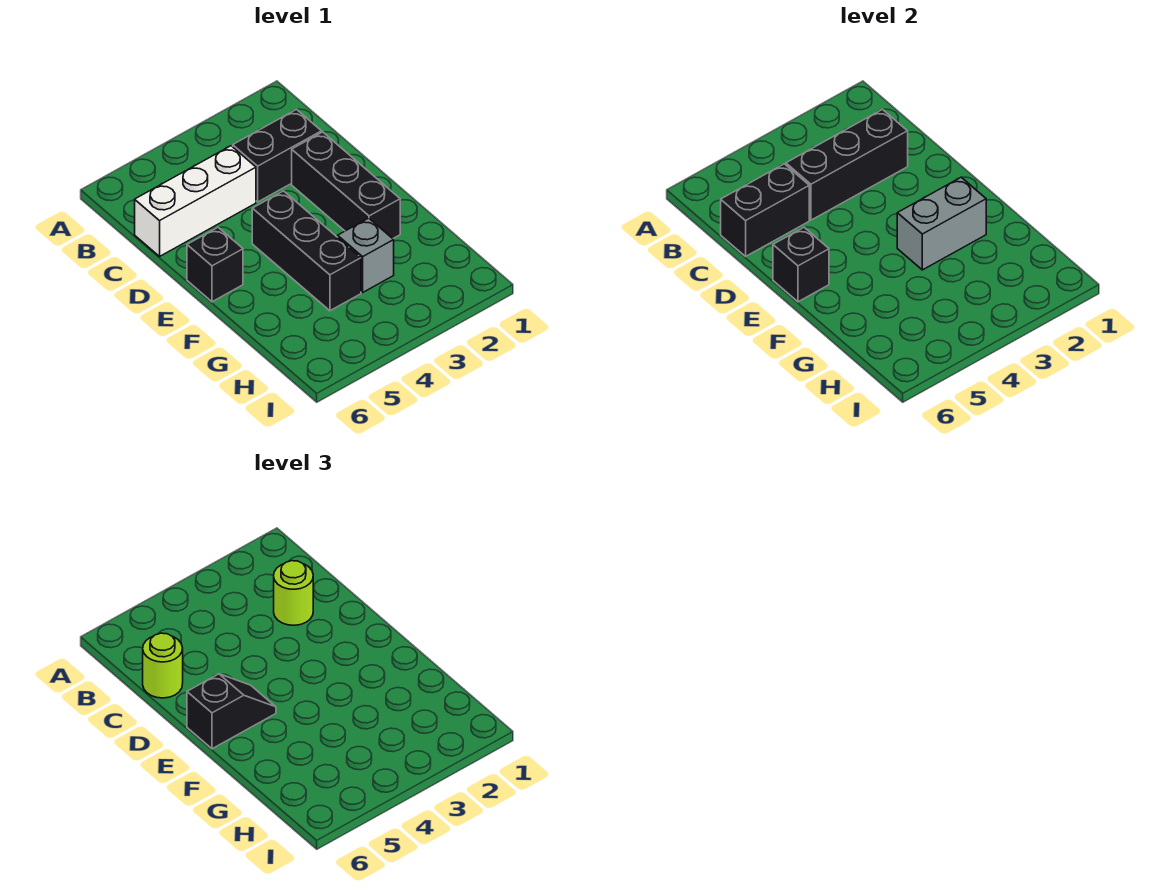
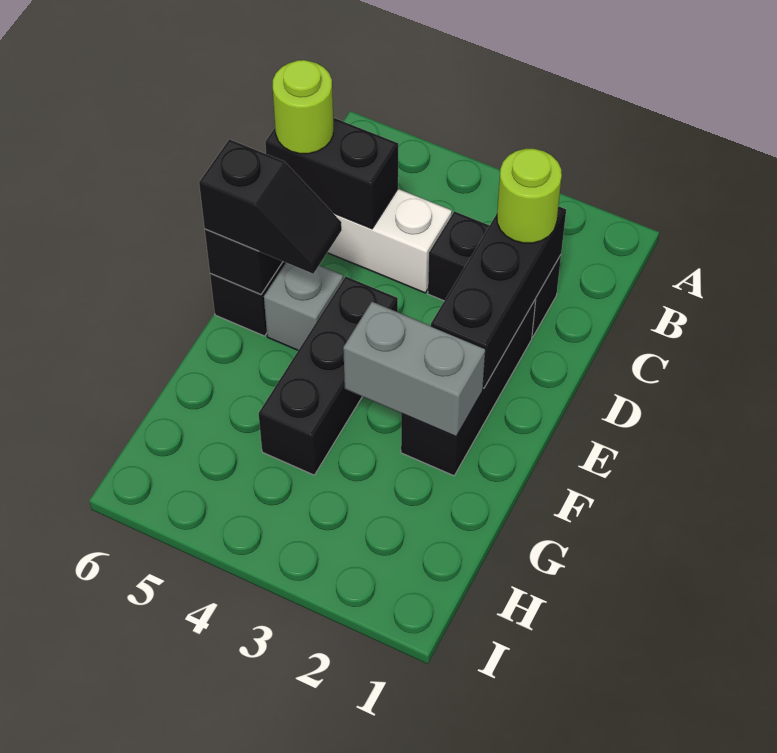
black brick C2:C4 level 2 -> black brick C2:E2 level 2
grey brick G3 level 1 -> grey brick E5 level 1

